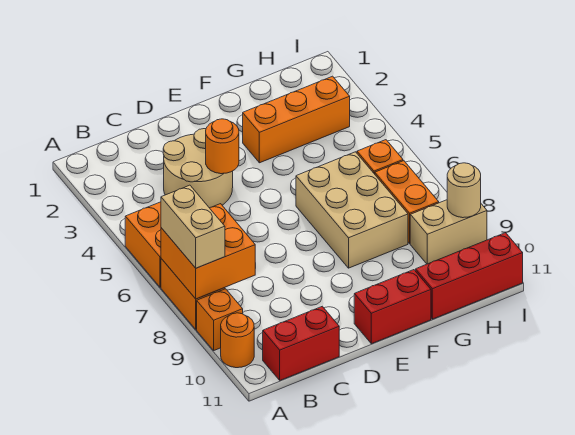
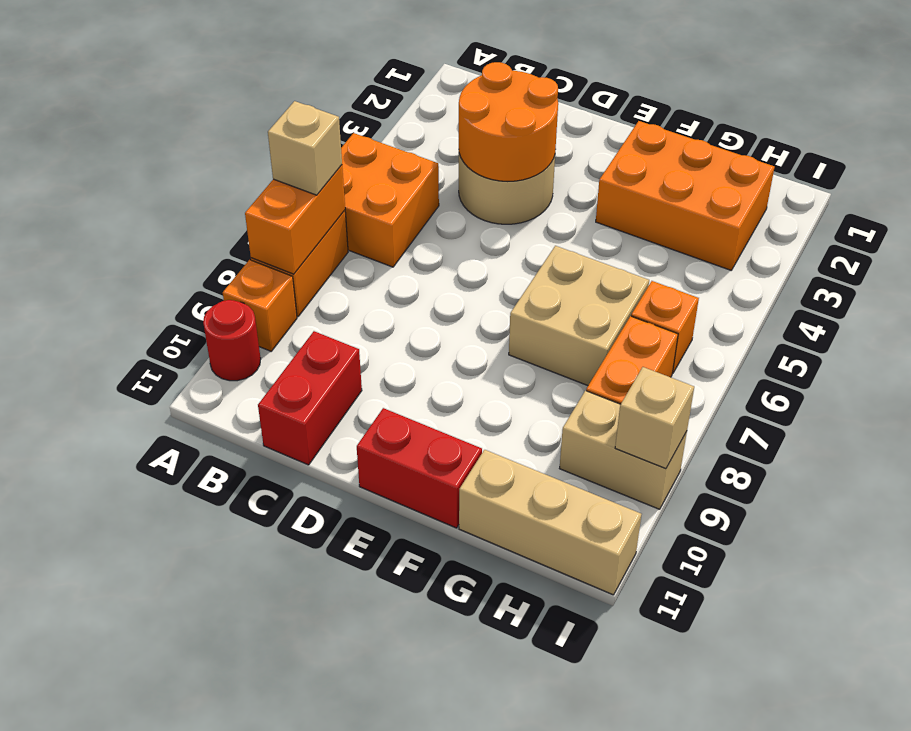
orange brick A7:B8 level 2 -> orange brick A7:A8 level 2
tan brick A7:A8 level 3 -> tan brick A7 level 3
orange round brick A10 level 1 -> red round brick A10 level 1
red brick B11:C11 level 1 -> red brick C10:C11 level 1
orange round brick D4 level 2 -> orange round brick C3:D4 level 2
orange brick F3:H3 level 1 -> orange brick F2:H3 level 1
tan brick F6:G8 level 1 -> tan brick F6:G7 level 1
red brick G11:I11 level 1 -> tan brick G11:I11 level 1
tan round brick I9 level 2 -> tan brick I9 level 2

